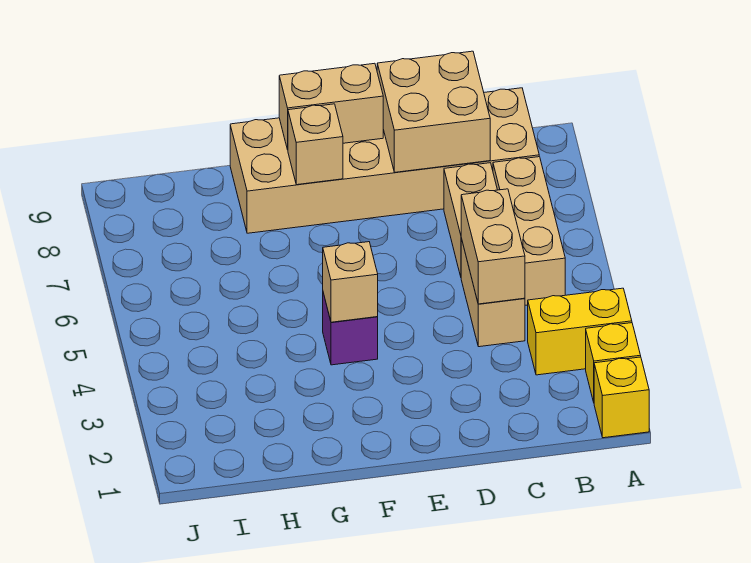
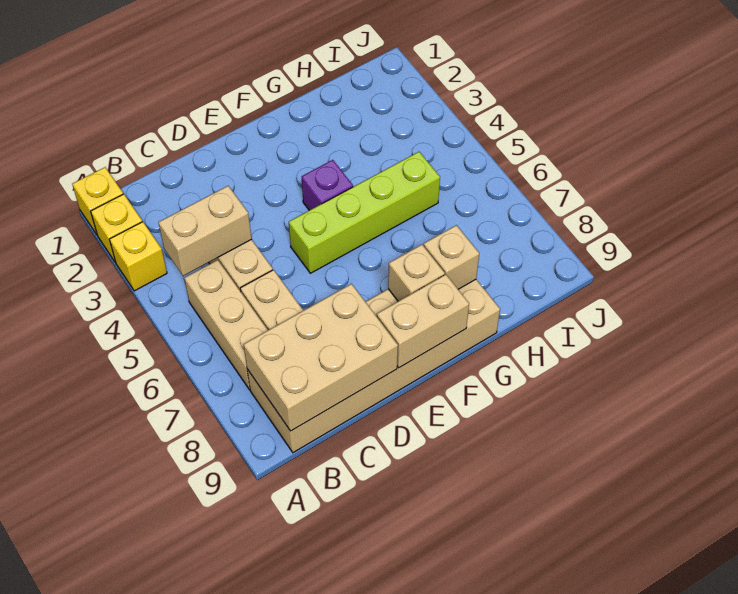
yellow brick A3:B3 level 1 -> yellow brick A3 level 1
tan brick C4:C5 level 2 -> tan brick B4:C4 level 2
tan brick C8:D9 level 2 -> tan brick B8:D9 level 2
none -> lime brick E5:H5 level 1
tan brick F4 level 2 -> tan brick G8 level 2

